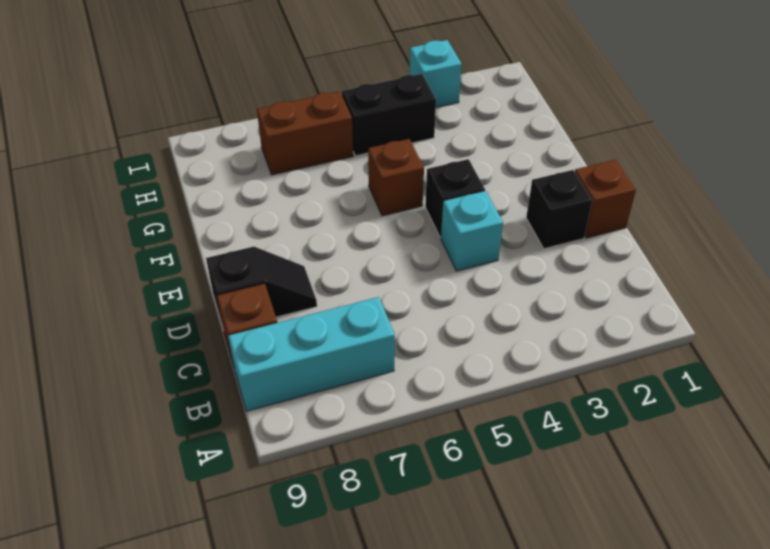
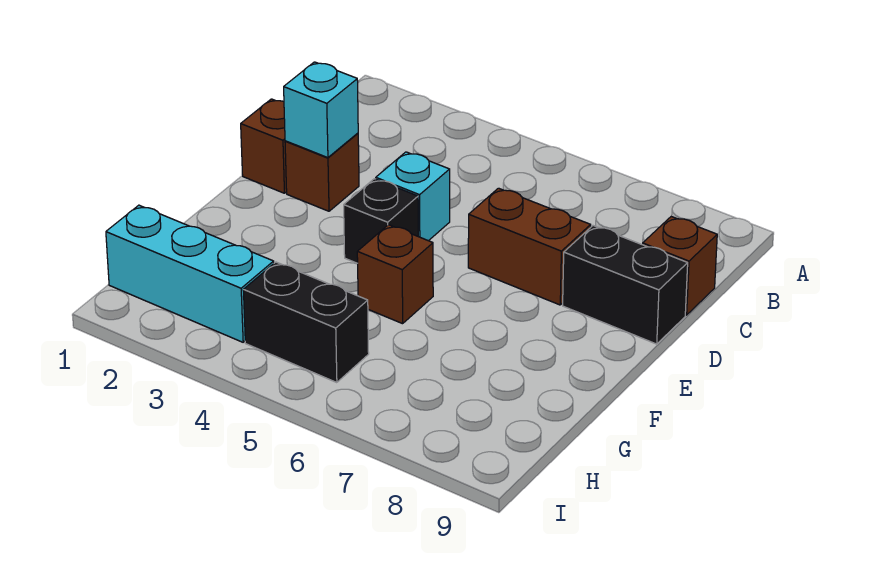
cyan brick B7:B9 level 1 -> cyan brick H1:H3 level 1
black brick D2 level 1 -> brown brick D2 level 1
black slope D8:D9 level 1 top 9 -> black brick D8:D9 level 1
brown brick H6:H7 level 1 -> brown brick D6:D7 level 1
cyan brick I3 level 1 -> cyan brick D2 level 2

